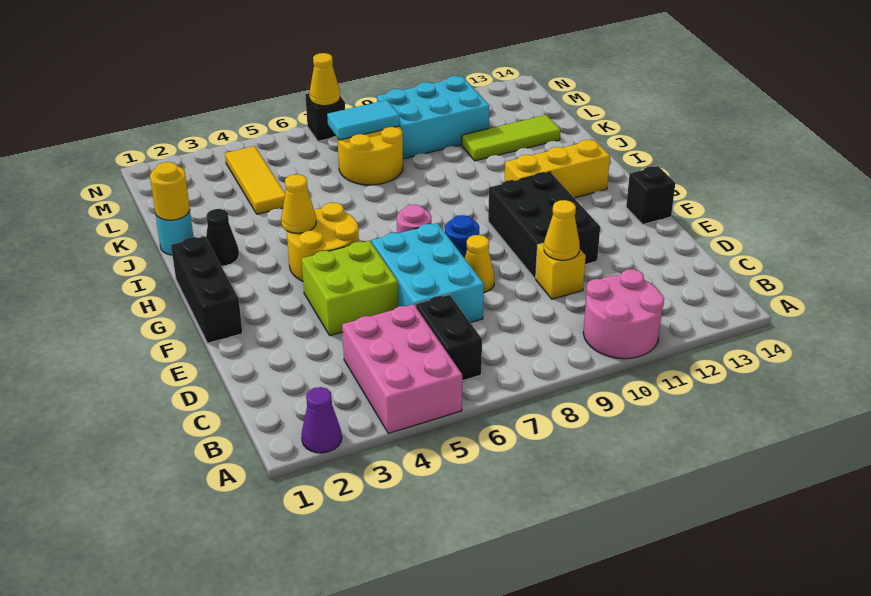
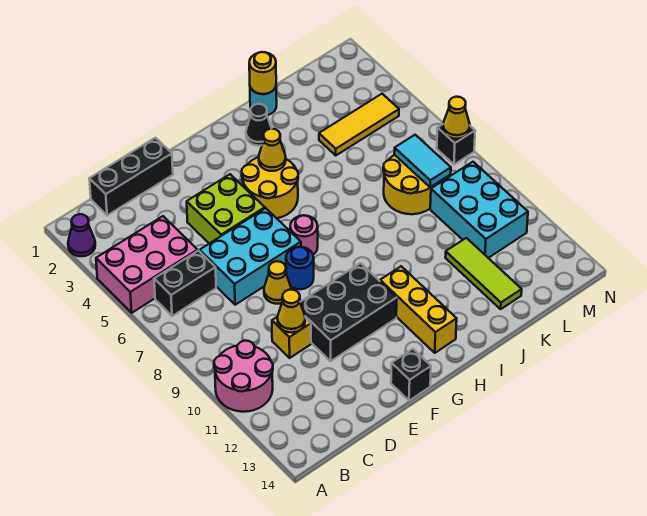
black brick F1:H1 level 1 -> black brick C1:E1 level 1

